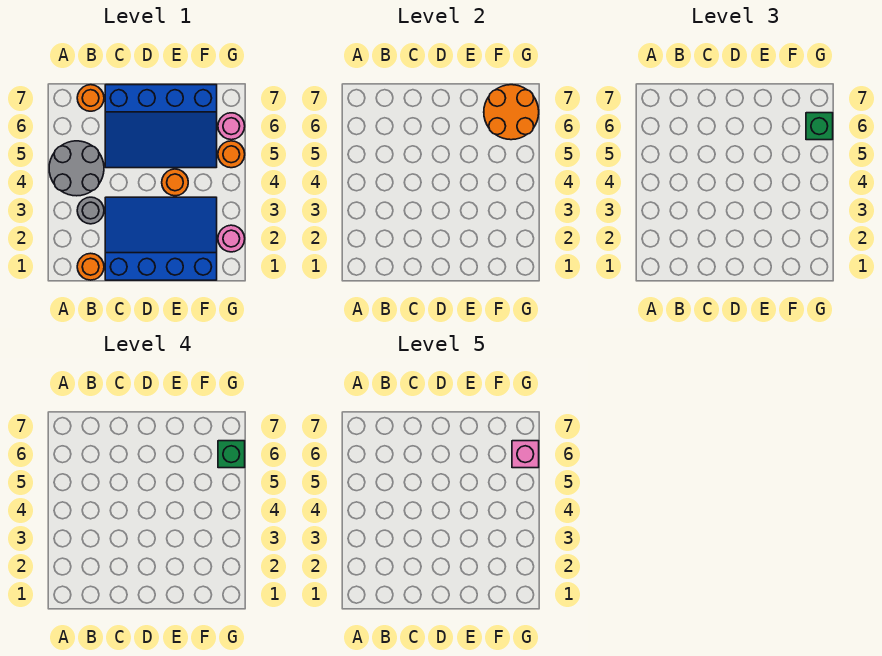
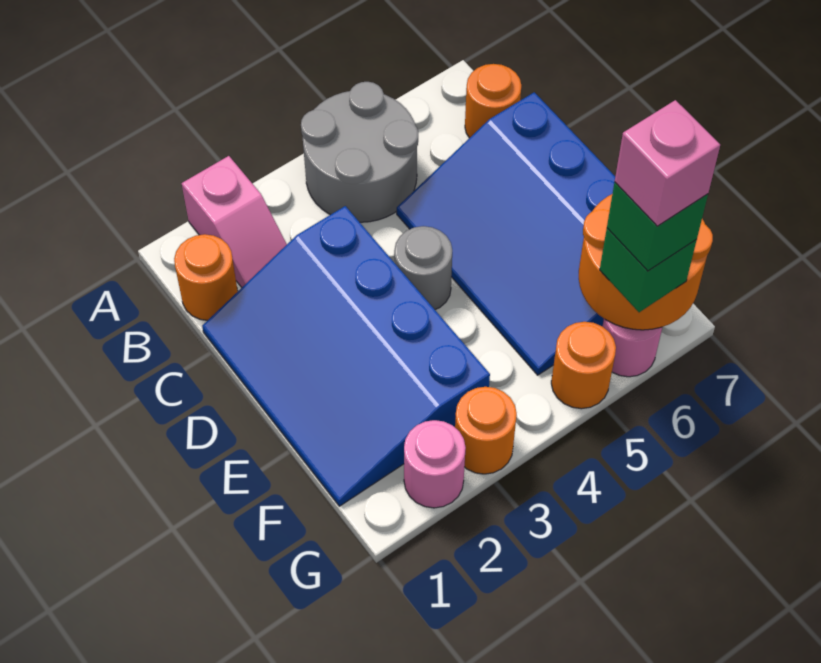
none -> pink slope A2:B2 level 1 top A
grey round brick B3 level 1 -> grey round brick D4 level 1
blue slope C1:F3 level 1 top 1 -> blue slope C1:F3 level 1 top 3
orange round brick E4 level 1 -> orange round brick G3 level 1

